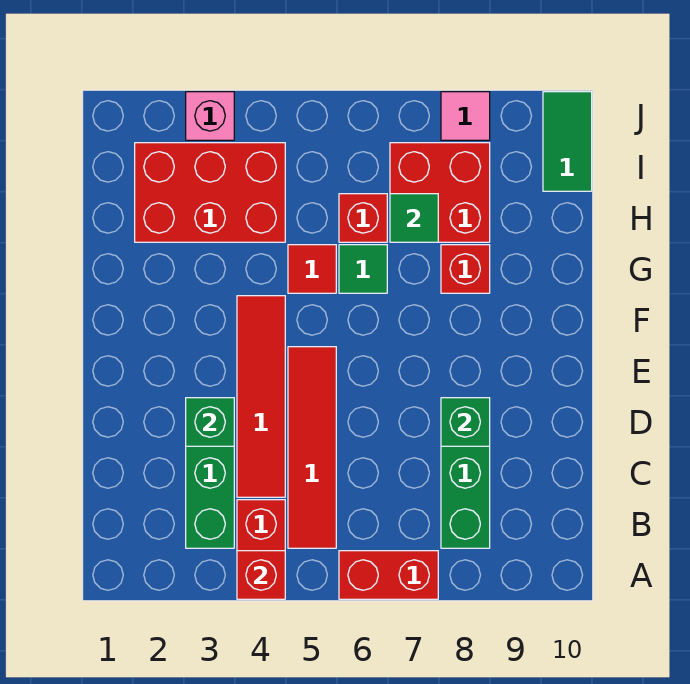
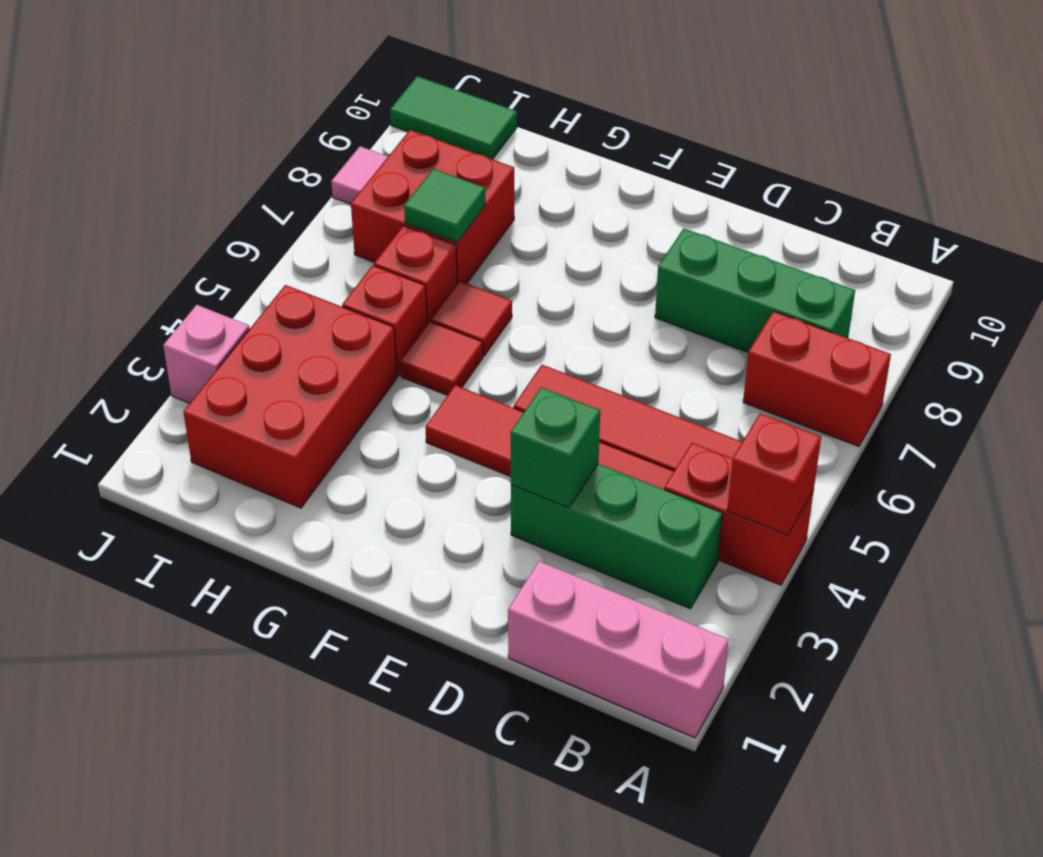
none -> pink brick A1:C1 level 1
red brick A6:A7 level 1 -> red brick A7:B7 level 1
green brick D8 level 2 -> none
green tile G6 level 1 -> red tile G6 level 1
red brick G8 level 1 -> red brick H5 level 1

